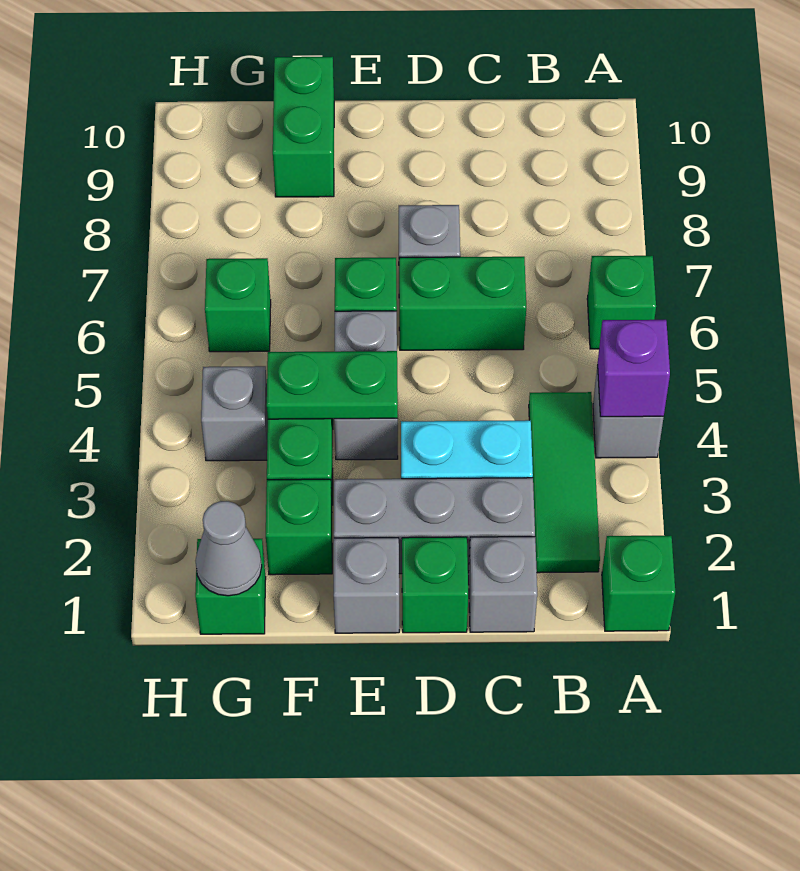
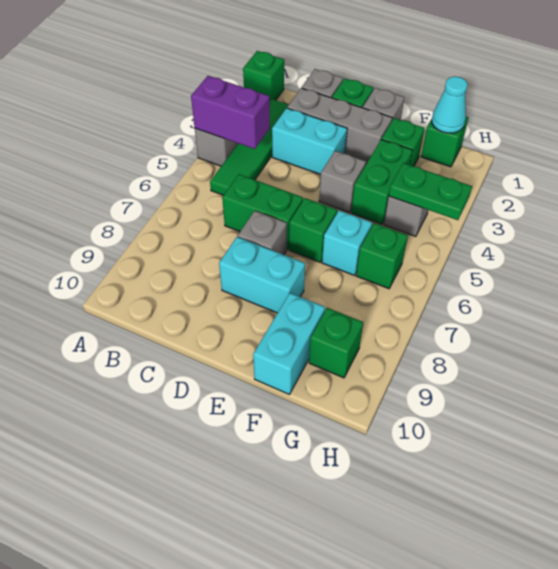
purple brick A4 level 2 -> purple brick A4:B4 level 2
green brick A6 level 1 -> green brick G9 level 1
green tile B2:B4 level 1 -> green tile B2:B5 level 1
none -> cyan brick D8:E8 level 1
grey brick E4:E5 level 1 -> grey brick E4 level 1
green plate E4:F4 level 2 -> green plate G4:H4 level 2
none -> cyan brick F6 level 1
green brick F9:F10 level 1 -> cyan brick F9:F10 level 1
grey cone G1 level 2 -> cyan cone G1 level 2

